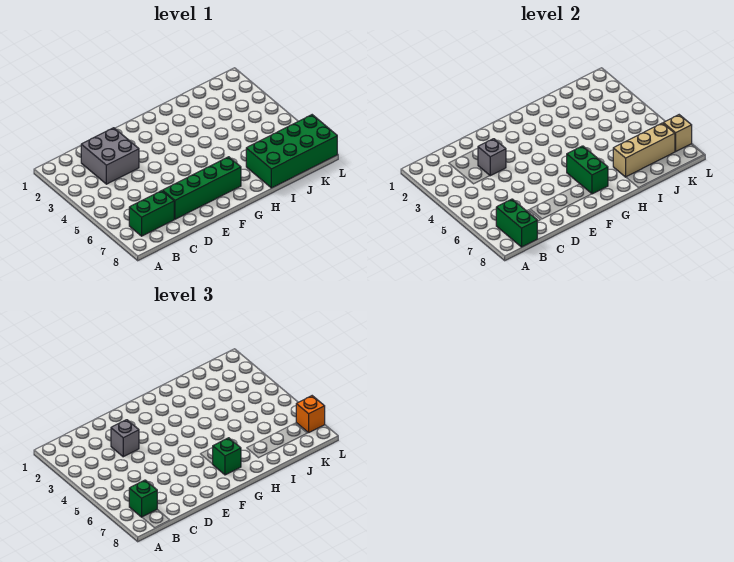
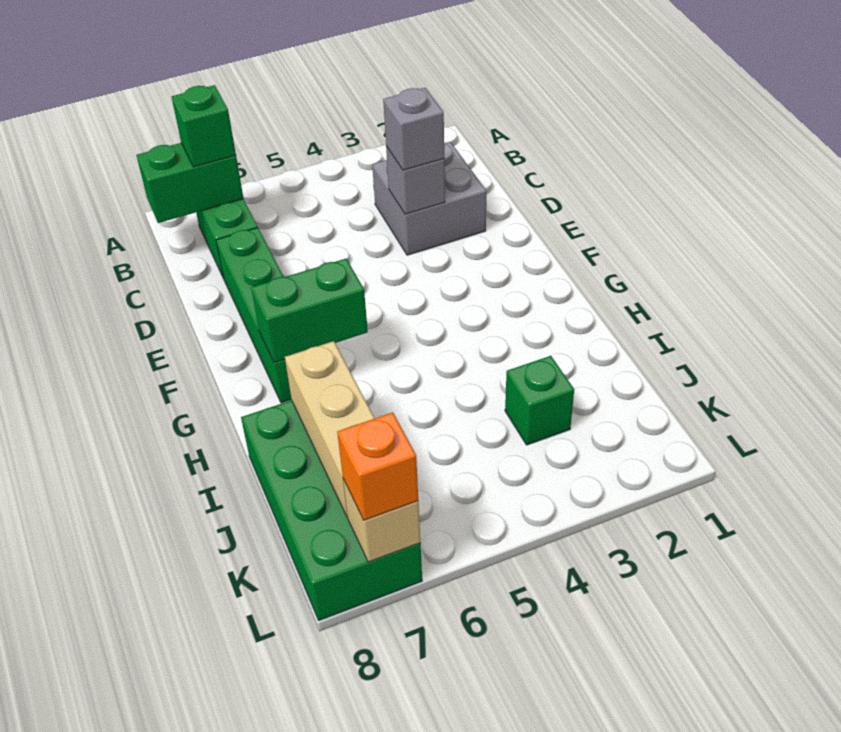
green brick G7 level 3 -> green brick J3 level 1

